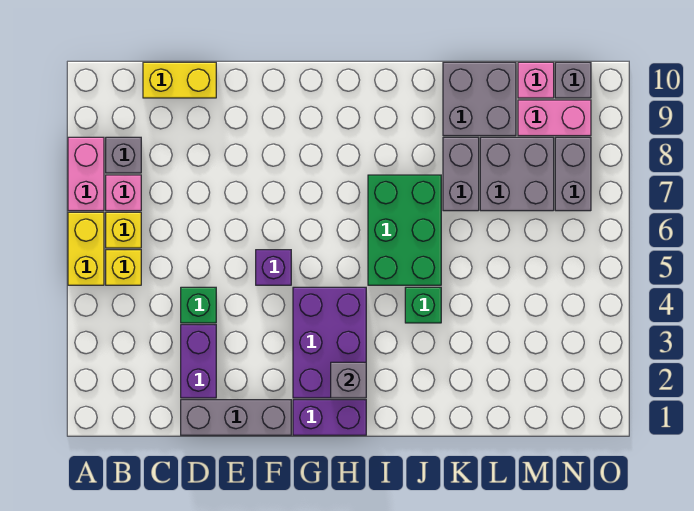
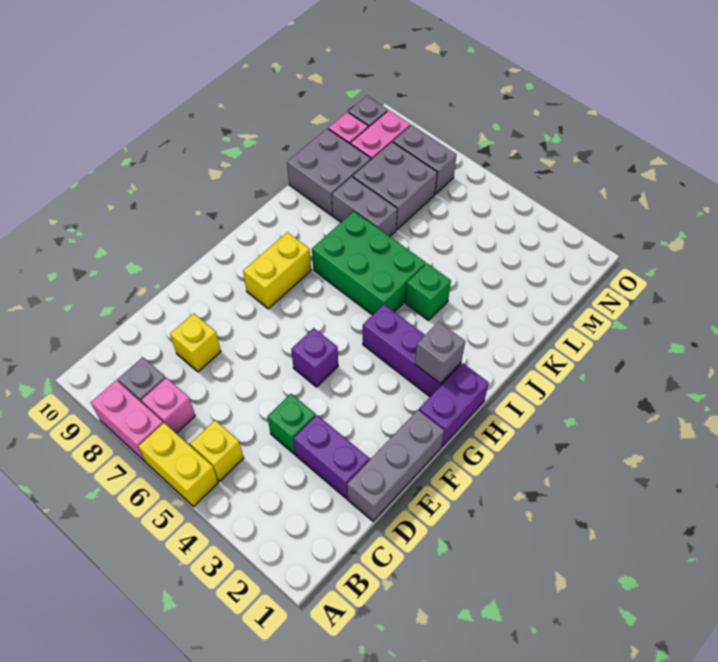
yellow brick B6 level 1 -> yellow brick D8 level 1
yellow brick C10:D10 level 1 -> yellow brick G8:H8 level 1
purple brick G2:H4 level 1 -> purple brick H2:H4 level 1

